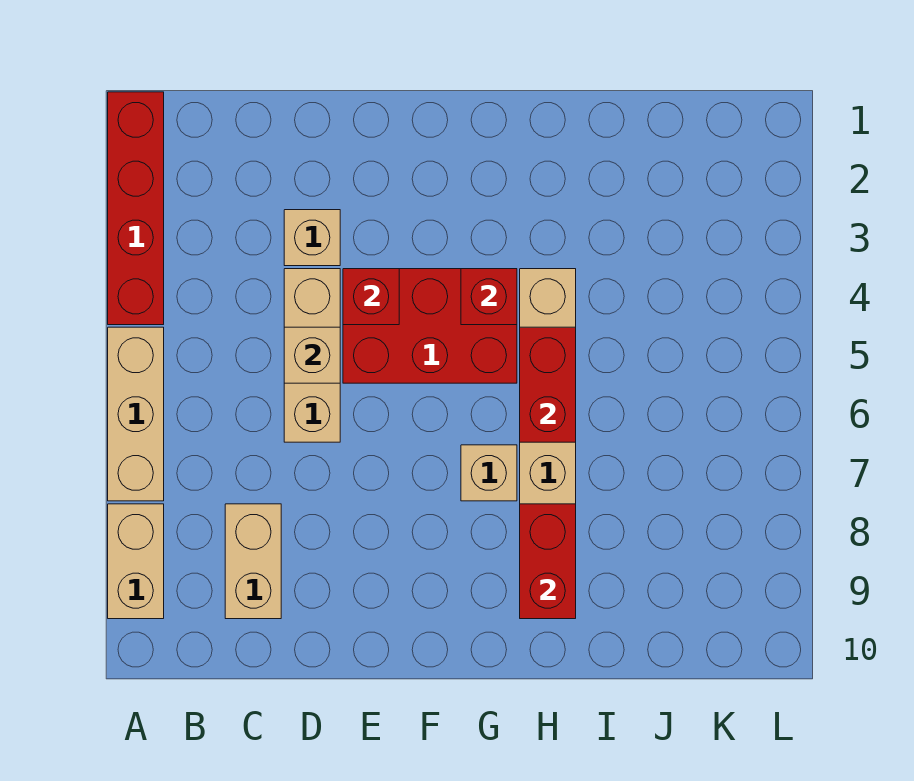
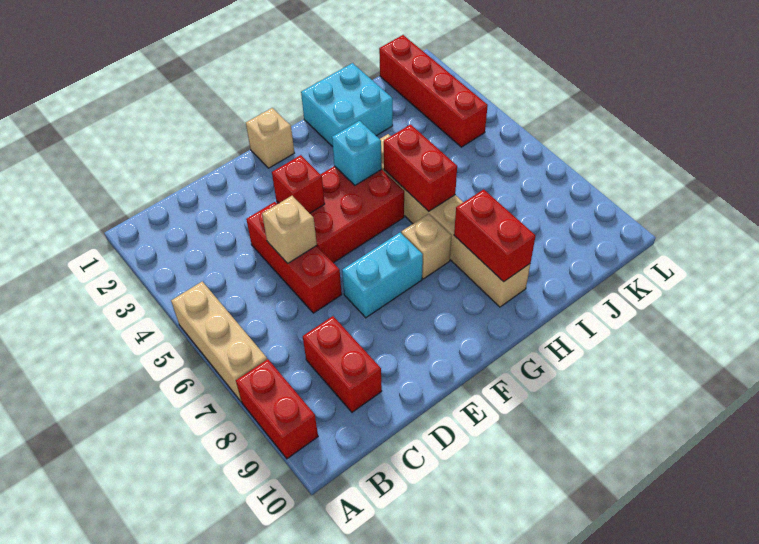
red brick A1:A4 level 1 -> red brick K1:K4 level 1
tan brick A8:A9 level 1 -> red brick A8:A9 level 1
tan brick C8:C9 level 1 -> red brick C8:C9 level 1
tan brick D3 level 1 -> tan brick F1 level 1
tan brick D4:D6 level 1 -> red brick D4:D6 level 1
none -> cyan brick E7:F7 level 1
red brick G4 level 2 -> cyan brick G4 level 2
none -> cyan brick H1:I2 level 1

